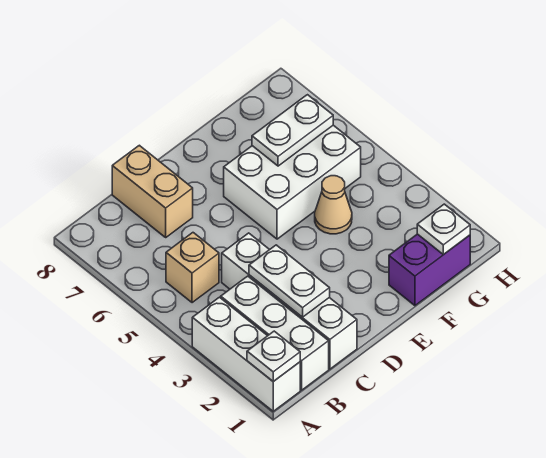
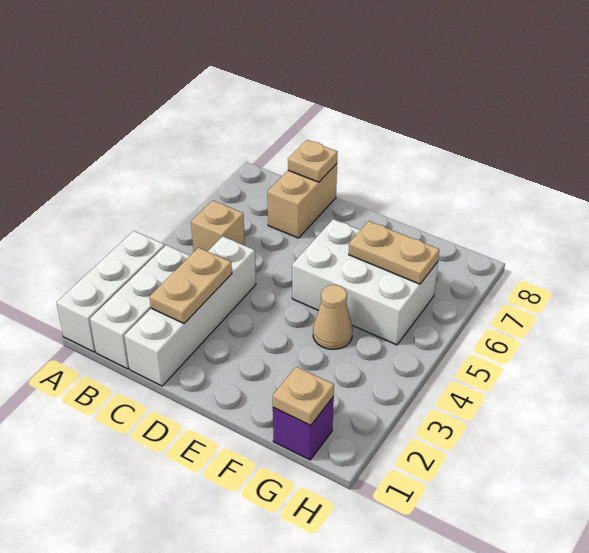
white plate A1 level 2 -> none
white plate C2:C3 level 2 -> tan plate C2:C3 level 2
none -> tan plate C8 level 2
purple brick F1:G1 level 1 -> purple brick G1 level 1
white plate F6:G6 level 2 -> tan plate F6:G6 level 2
white plate G1 level 2 -> tan plate G1 level 2

